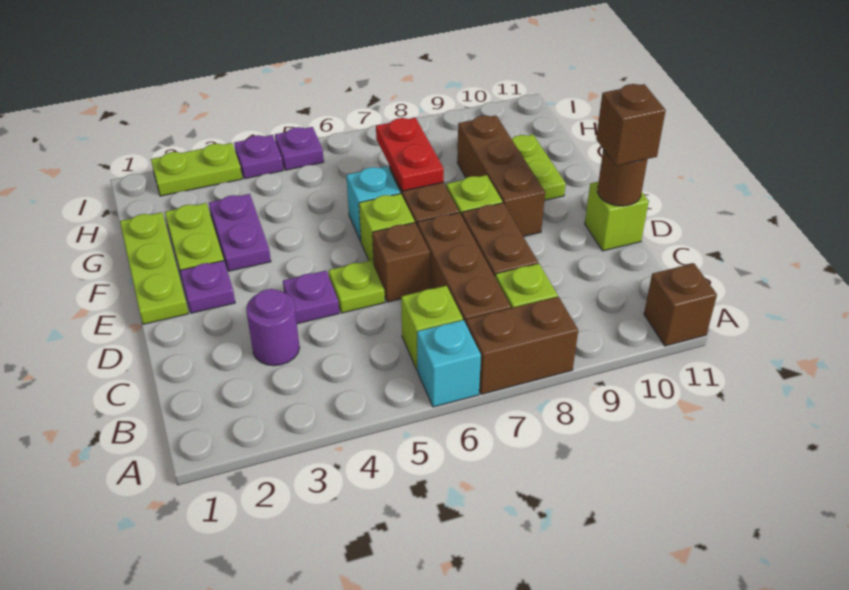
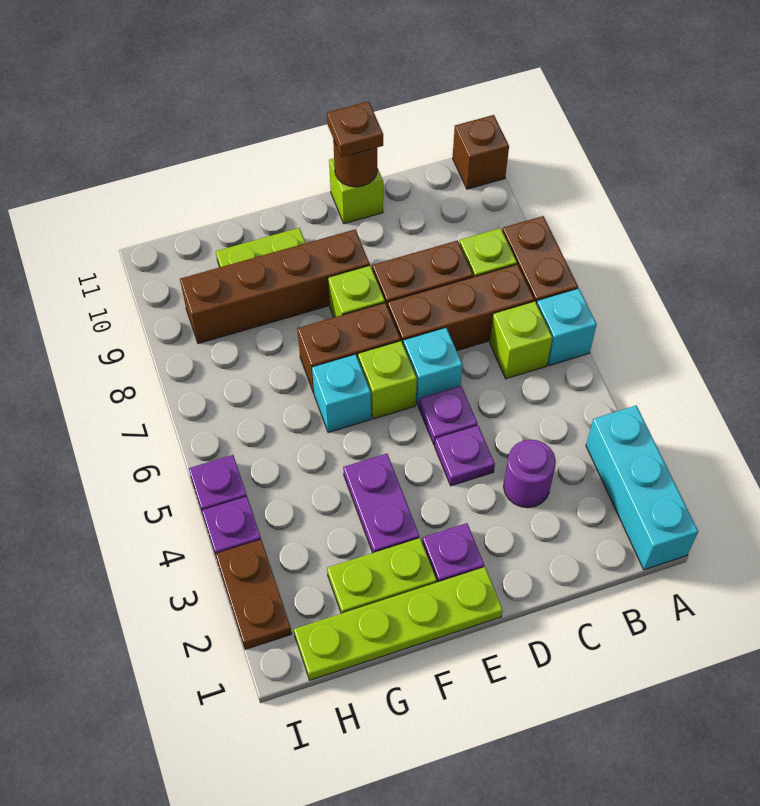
none -> cyan brick A1:A3 level 1
lime plate D5 level 1 -> purple plate D5 level 1
brown brick D6 level 1 -> cyan brick D6 level 1
brown brick D11 level 3 -> brown plate D11 level 3
lime plate E1:G1 level 1 -> lime plate E1:H1 level 1
brown brick E9:G9 level 1 -> brown brick E9:H9 level 1
purple plate F3:G3 level 1 -> purple plate F3:F4 level 1
red plate F7:G7 level 2 -> none
lime plate I2:I3 level 1 -> brown plate I2:I3 level 1

